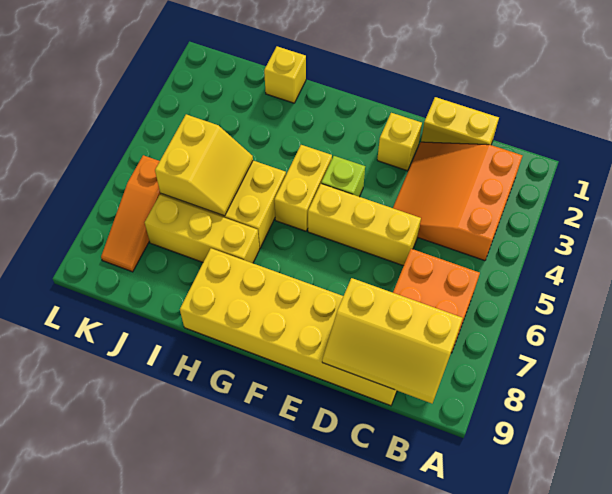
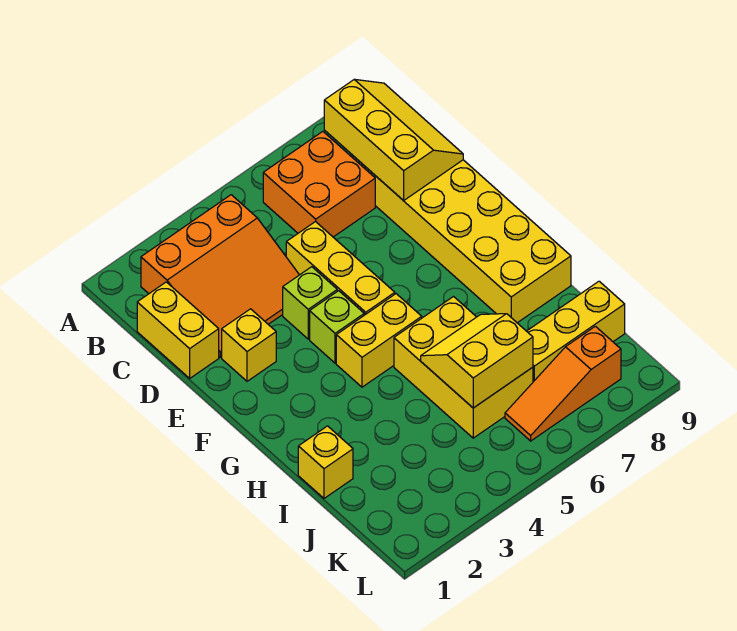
none -> lime brick E4 level 1
yellow brick H7:J7 level 1 -> yellow brick J7:J9 level 1
orange slope K6:K8 level 1 top 6 -> orange slope K6:K8 level 1 top 8

